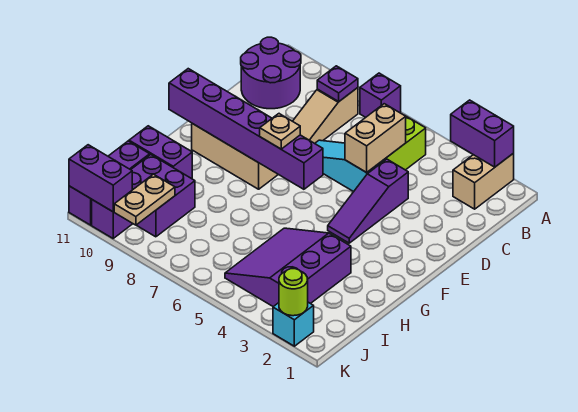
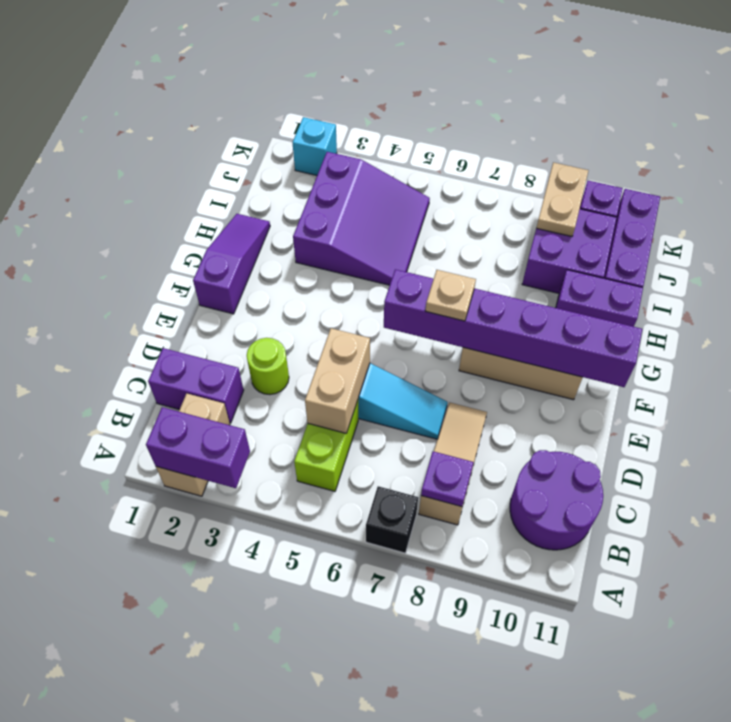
purple brick A7 level 1 -> black brick A7 level 1
purple slope D4:F4 level 1 top D -> purple slope F1:H1 level 1 top F
lime round brick K2 level 2 -> lime round brick D3 level 1
purple brick K10:K11 level 2 -> purple brick C1:C2 level 1

